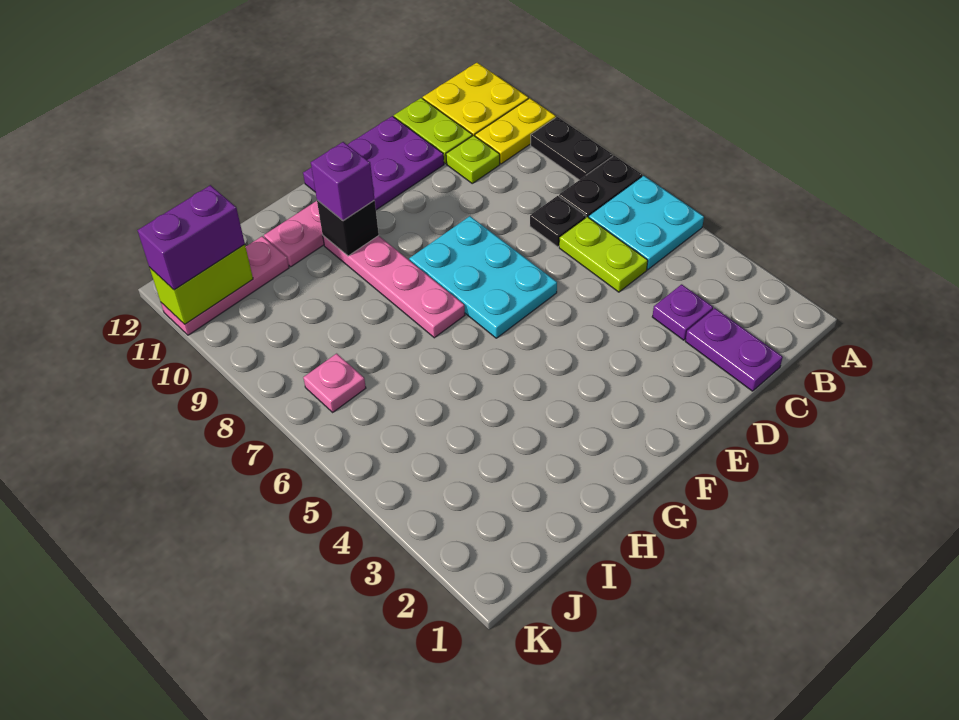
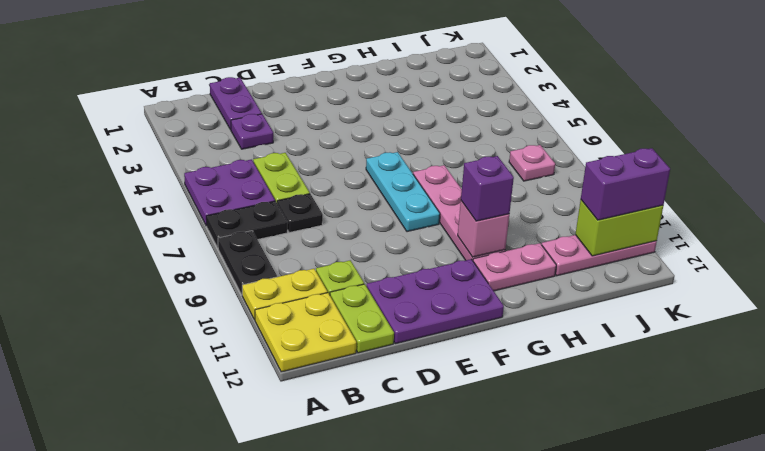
cyan plate A5:B6 level 1 -> purple plate A5:B6 level 1
cyan plate E6:F8 level 1 -> cyan plate F6:F8 level 1
black brick G10 level 2 -> pink brick G10 level 2

